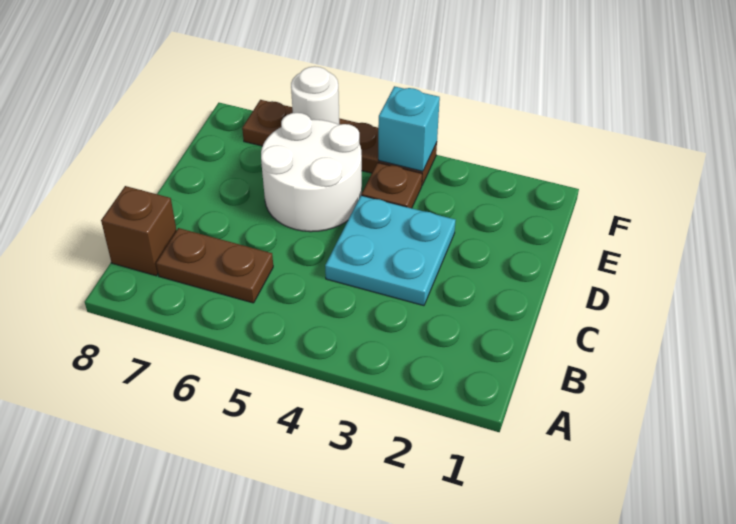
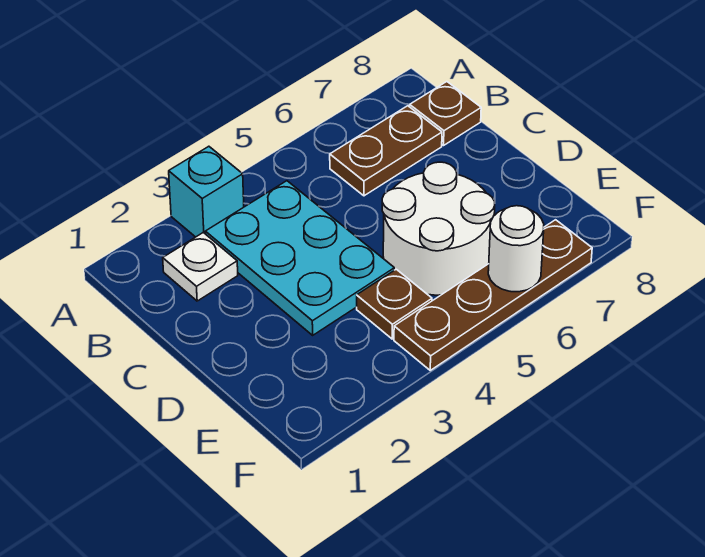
none -> white plate B2 level 1
brown brick B8 level 1 -> brown plate B8 level 1
cyan plate C3:D4 level 1 -> cyan plate B3:D4 level 1
cyan brick F4 level 2 -> cyan brick A3 level 1

